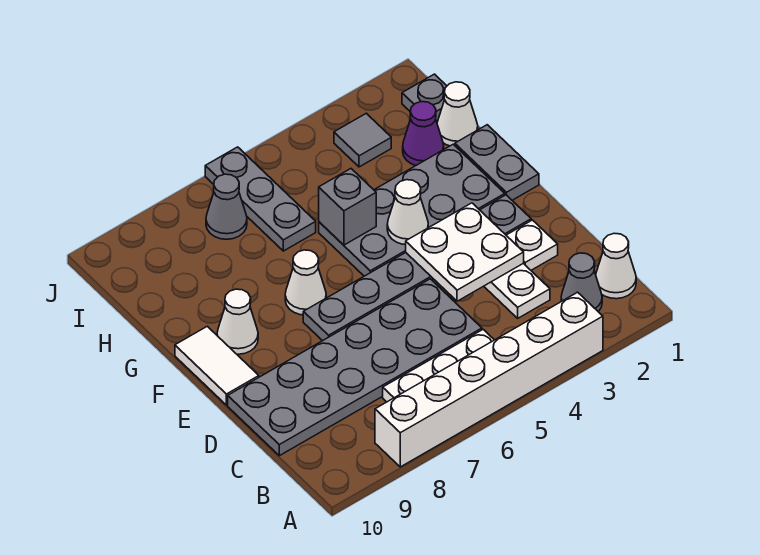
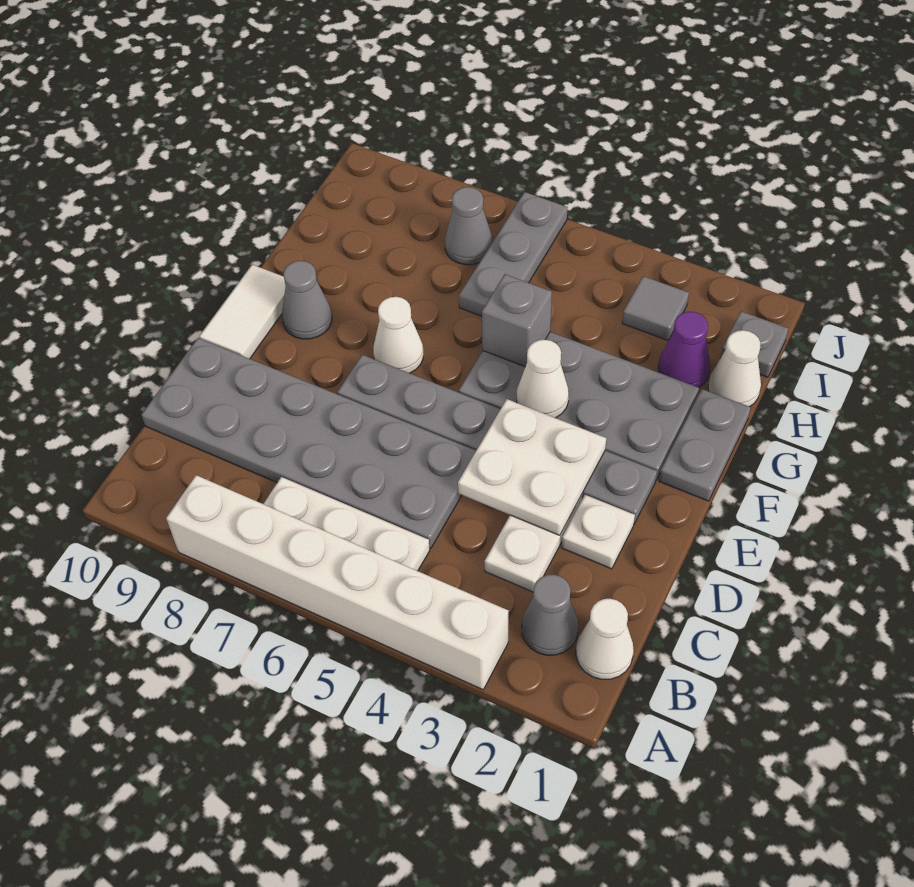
white cone F9 level 1 -> grey cone F9 level 1

